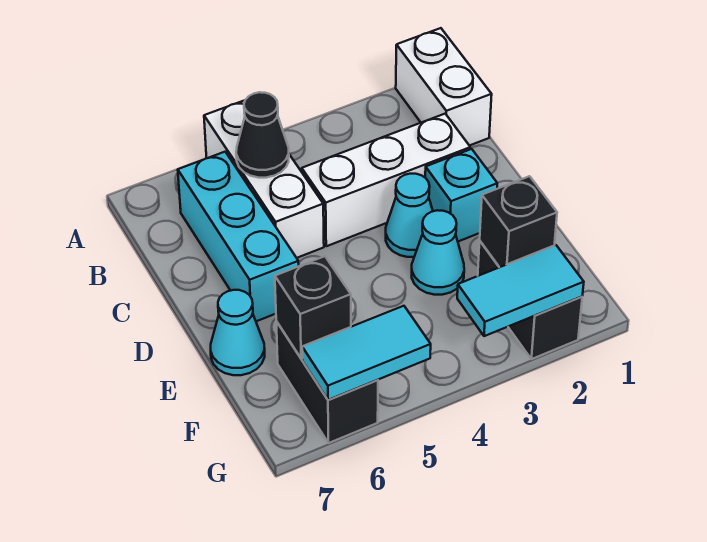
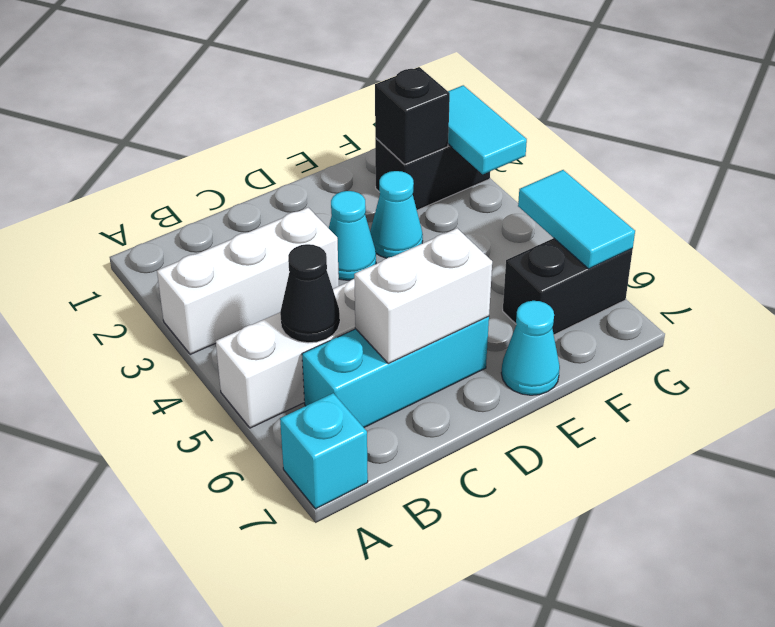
white brick A1:B1 level 1 -> white brick C6:D6 level 2
white brick C2:C4 level 1 -> white brick A3:C3 level 1
cyan brick D2 level 1 -> cyan brick A7 level 1
black brick F6 level 2 -> none

